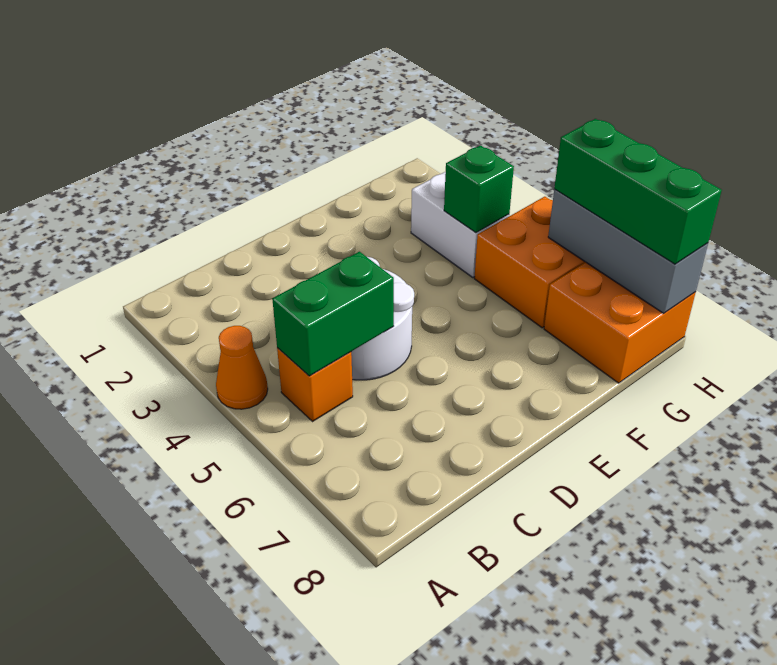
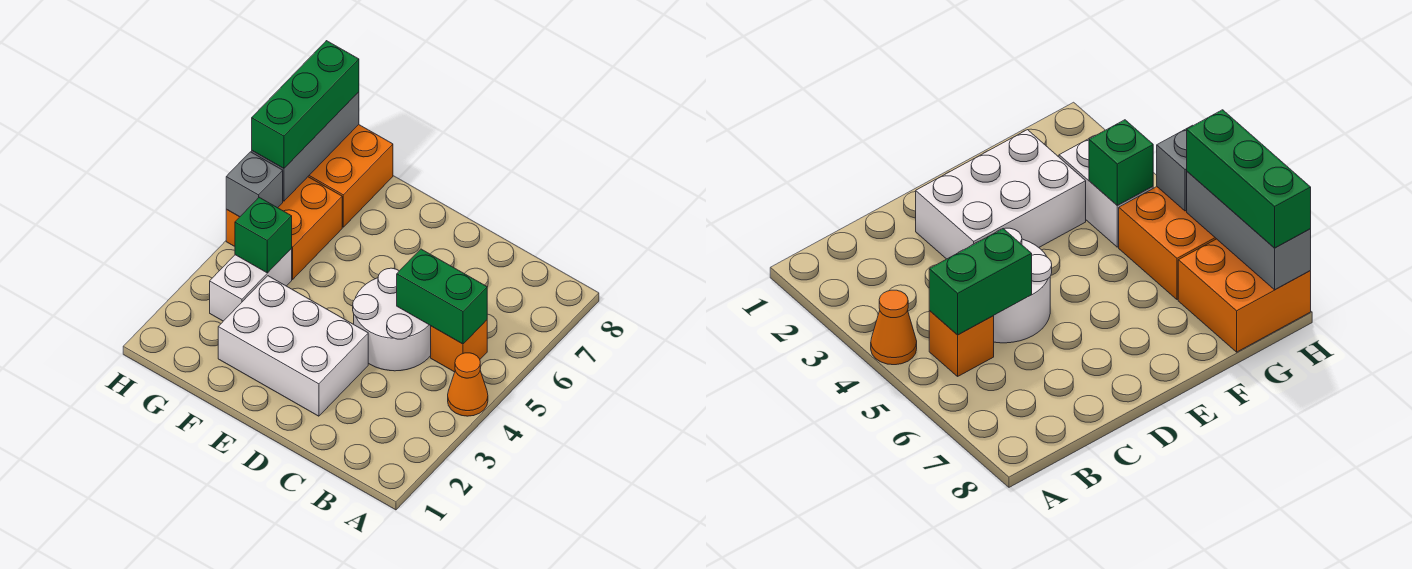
none -> white brick D2:F3 level 1
none -> grey brick H5 level 2

